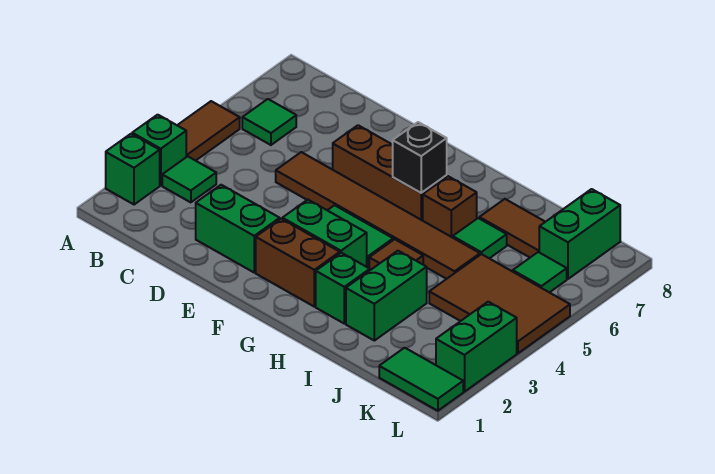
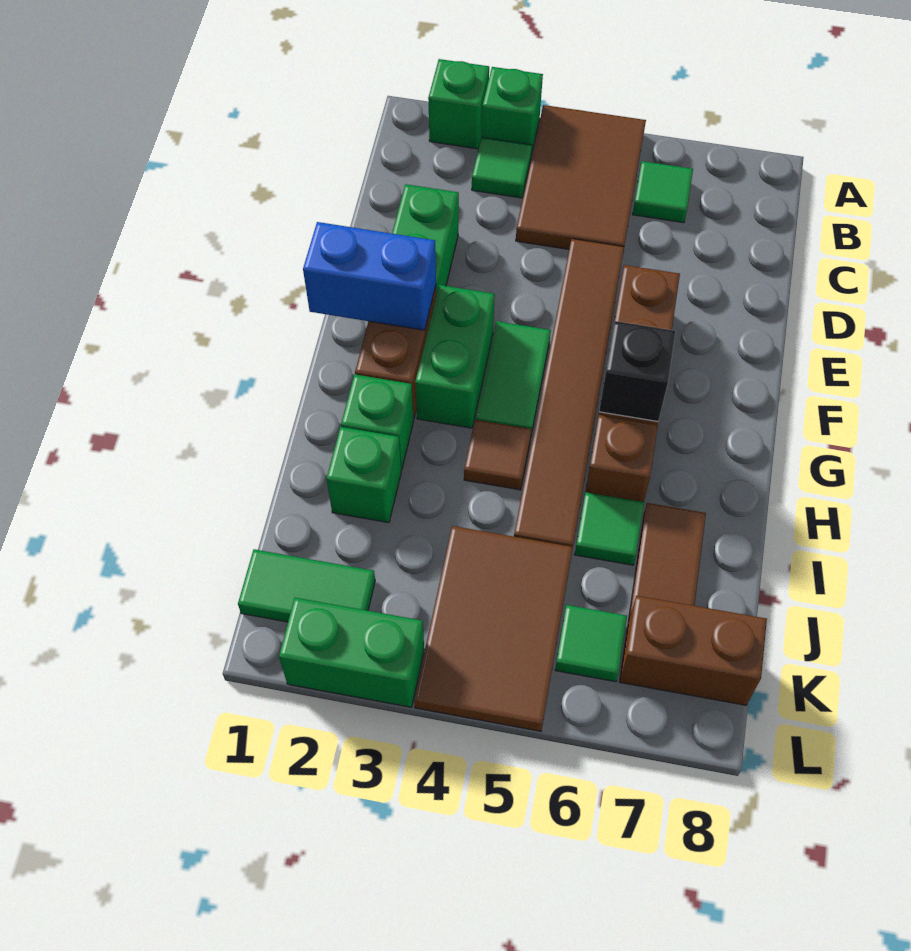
brown tile A4:A5 level 1 -> brown tile A4:C5 level 1
none -> blue brick F1:F2 level 2
green brick I2:I3 level 1 -> green brick I2 level 1
green tile K1:L1 level 1 -> green tile K1:K2 level 1
green brick K7:K8 level 1 -> brown brick K7:K8 level 1

